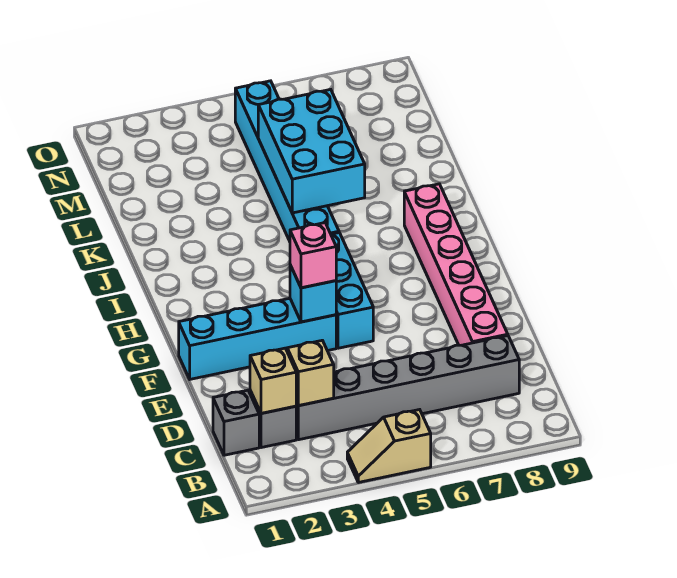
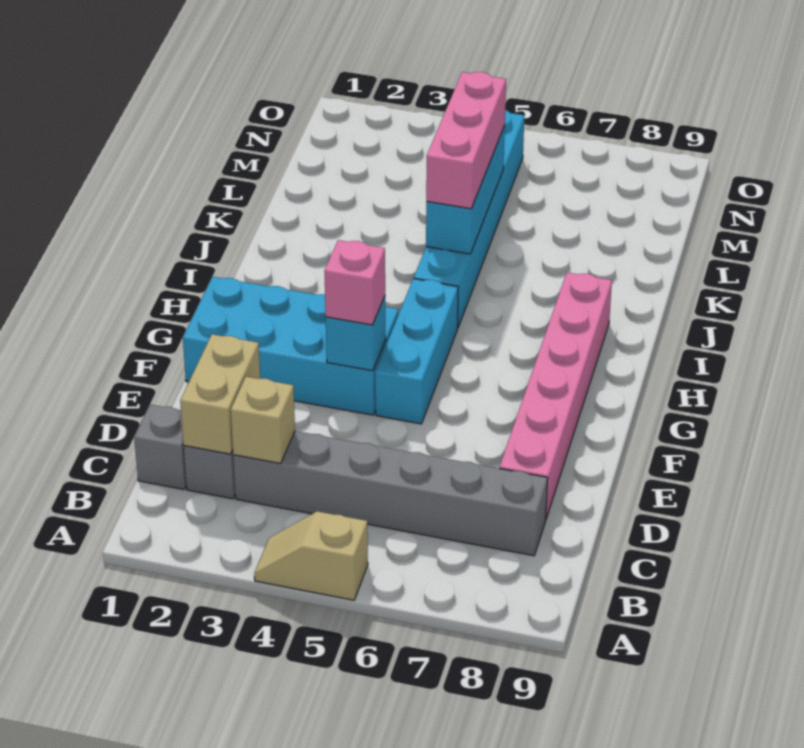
tan brick C2 level 2 -> tan brick C2:D2 level 2
cyan brick F1:F4 level 1 -> cyan brick F1:G4 level 1
cyan brick J5:L6 level 2 -> cyan brick J5:L5 level 2
none -> pink brick J5:L5 level 3

